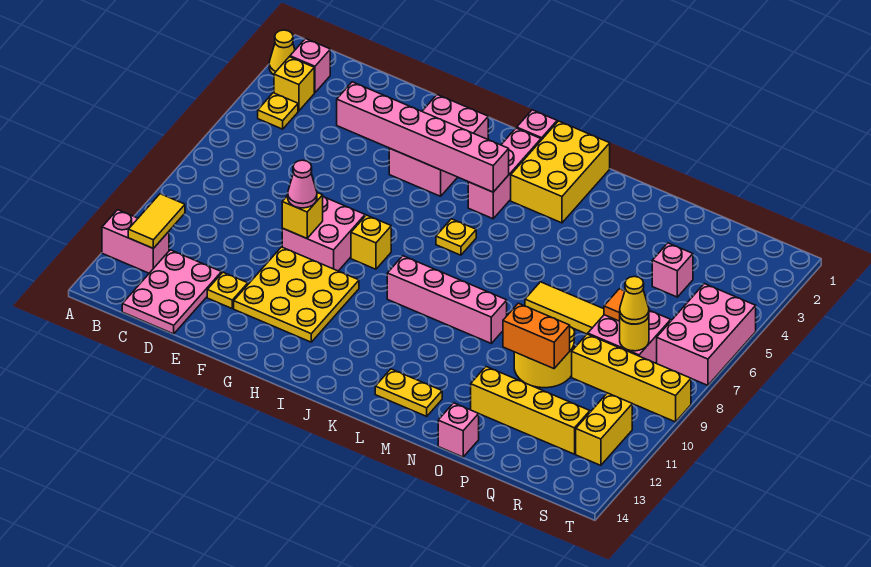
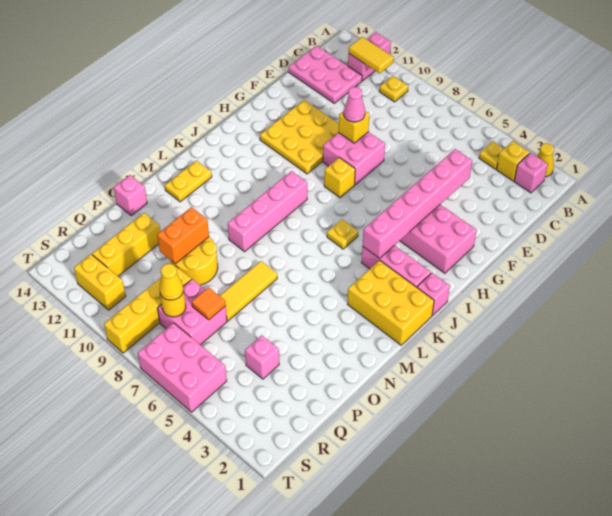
yellow plate E12 level 1 -> yellow plate B10 level 1
yellow brick O12:R12 level 1 -> yellow brick P12:R12 level 1

